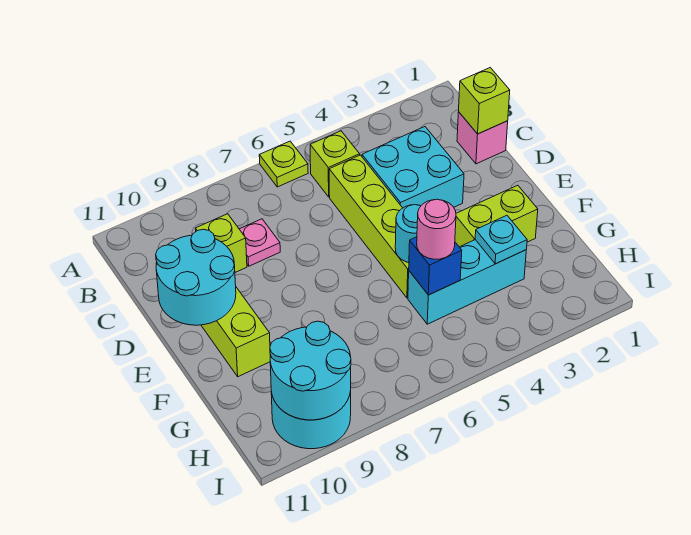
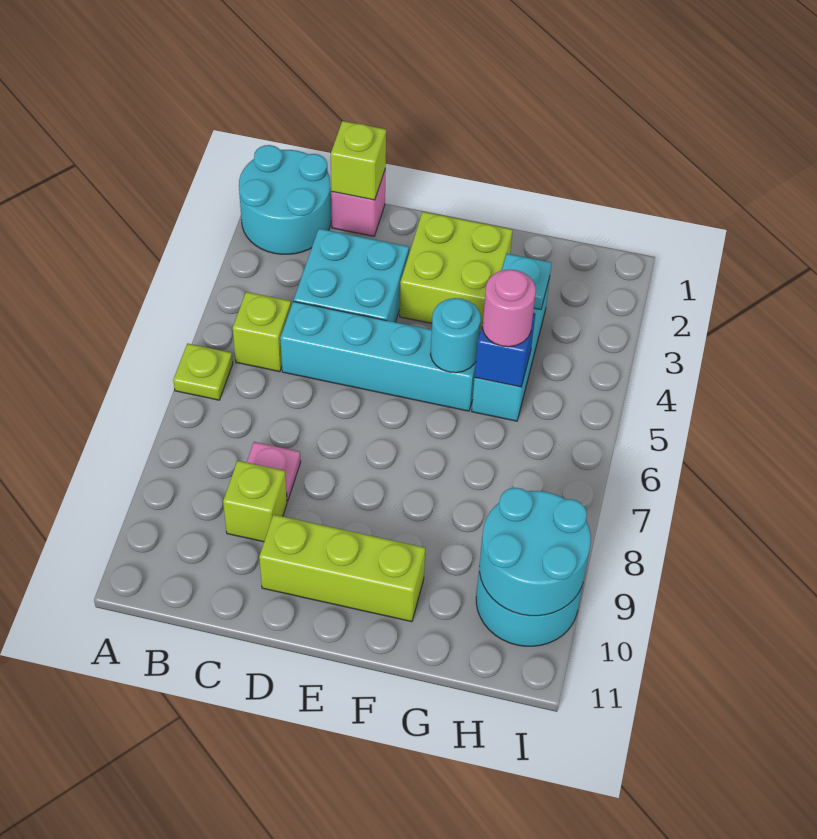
lime brick C5:F5 level 1 -> cyan brick C5:F5 level 1
cyan round brick D10:E11 level 2 -> cyan round brick A1:B2 level 1
lime brick F2:F3 level 1 -> lime brick E2:F3 level 1

